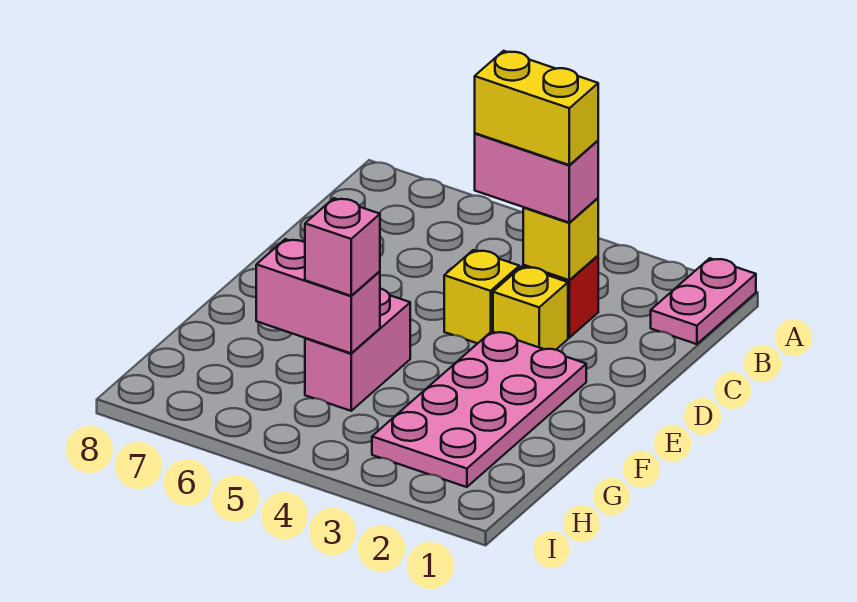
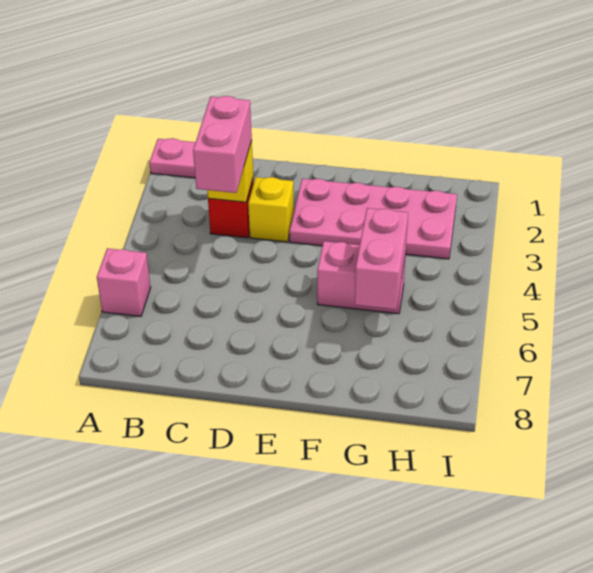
yellow brick C3:C4 level 4 -> none
yellow brick D4 level 1 -> none
pink brick G5 level 3 -> pink brick A6 level 1

